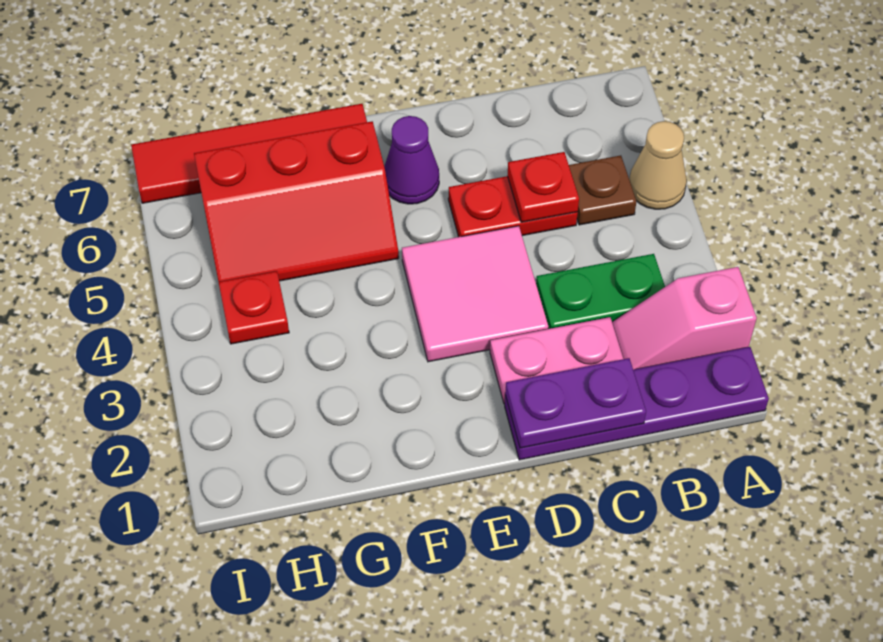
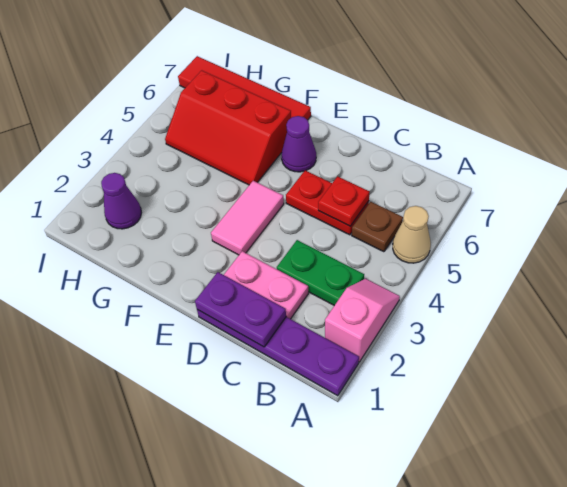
pink slope A2:B2 level 1 top A -> pink slope A2:A3 level 1 top 2
pink tile D3:E4 level 1 -> pink tile E3:E4 level 1
none -> purple cone H2 level 1
red plate H4 level 1 -> none

